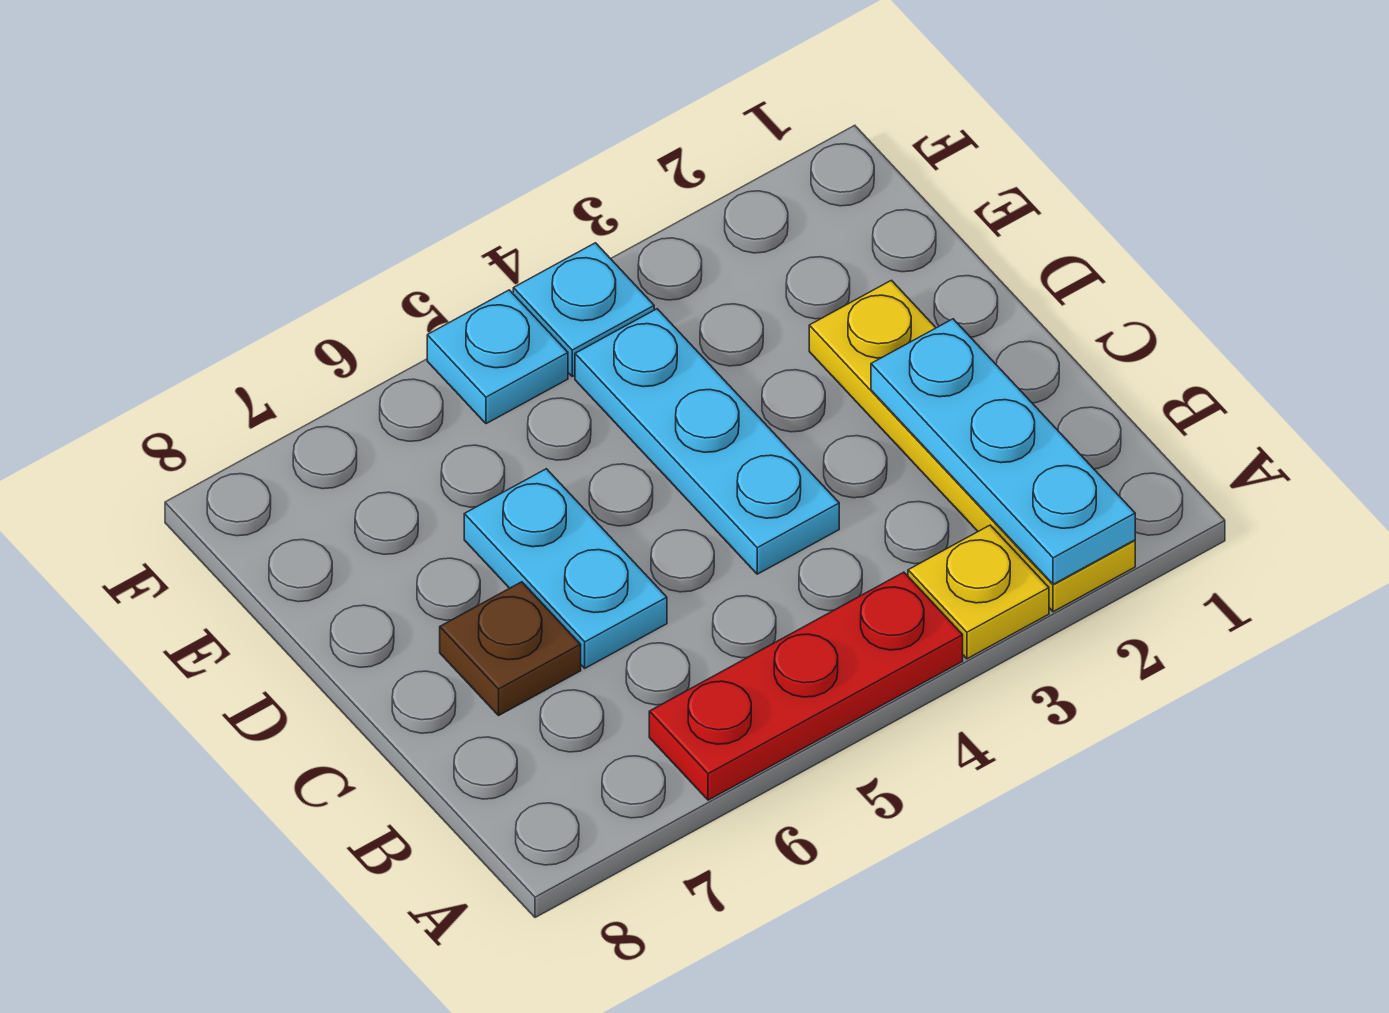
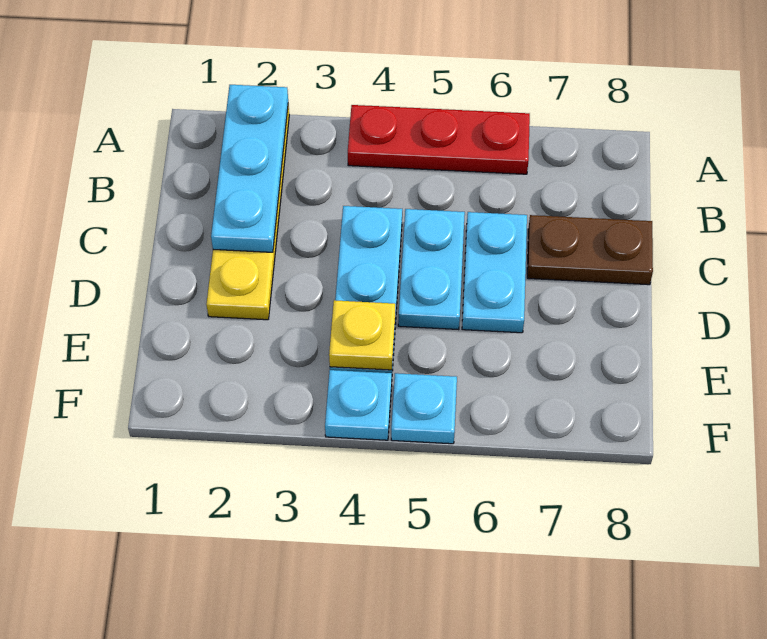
yellow plate A3 level 1 -> yellow plate E4 level 2
none -> cyan plate C5:D5 level 1
brown plate C7 level 1 -> brown plate C7:C8 level 1

